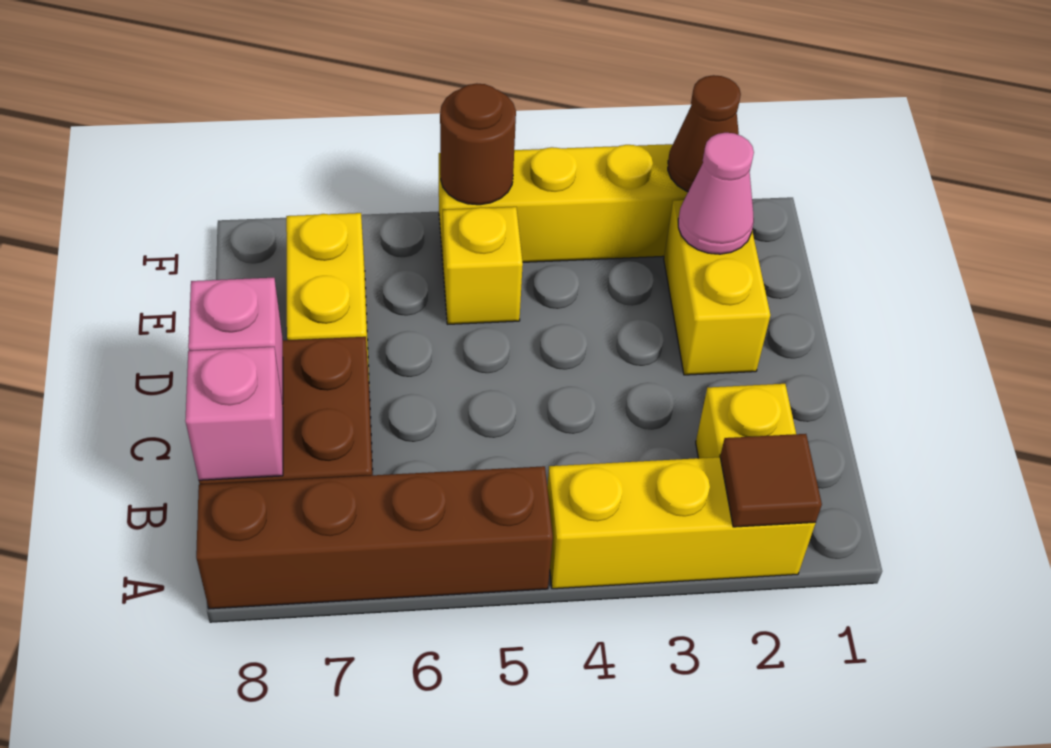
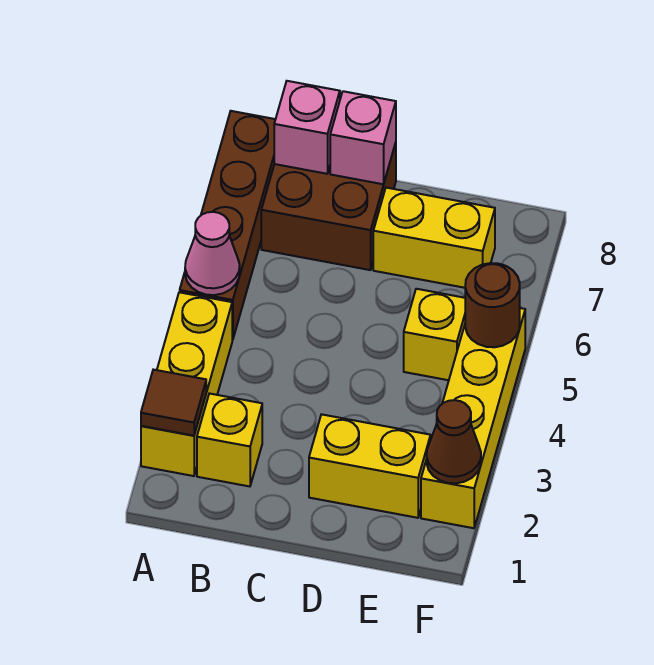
pink cone E2 level 2 -> pink cone A5 level 2

